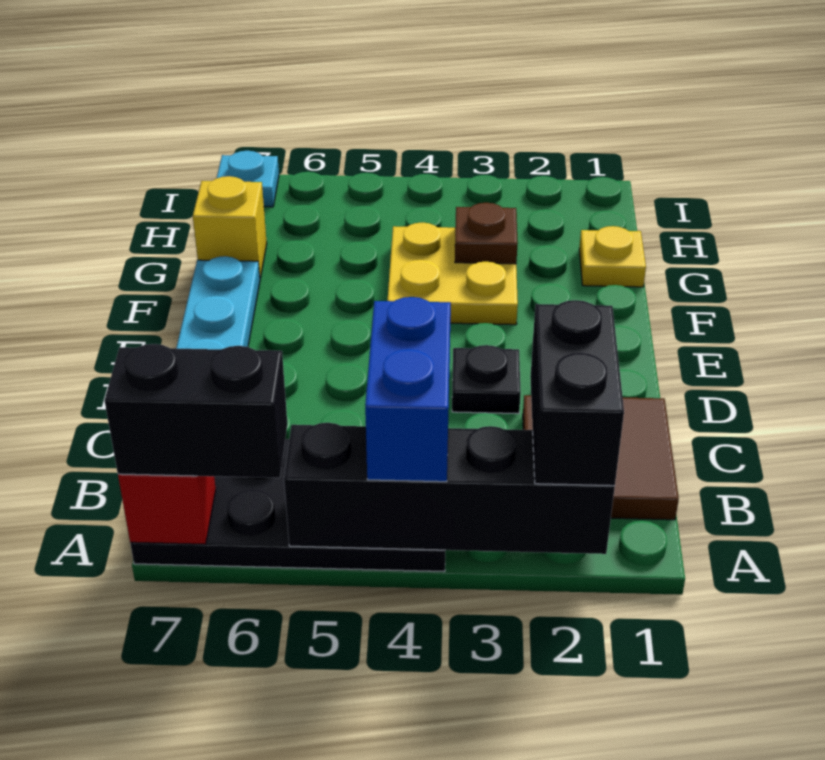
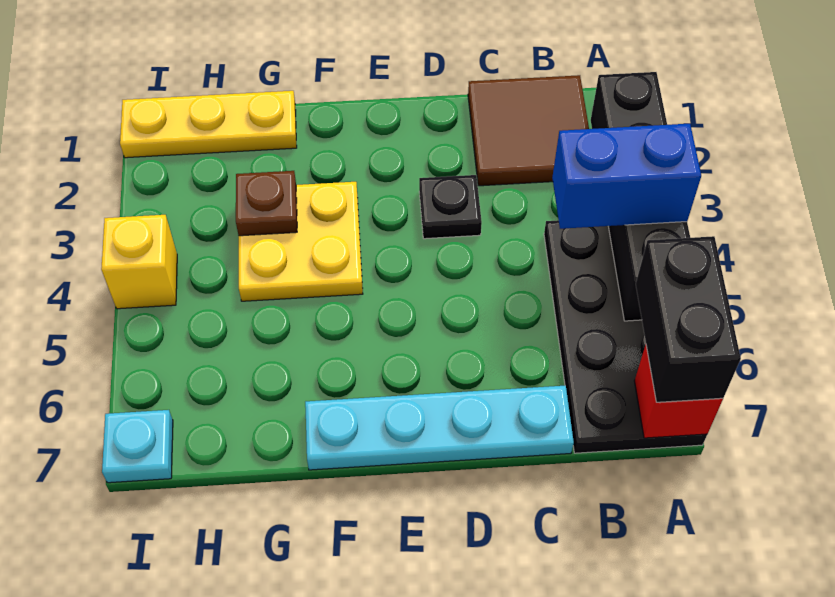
black brick A2:B2 level 3 -> none
yellow plate G1 level 1 -> yellow plate G1:I1 level 1
yellow brick G7 level 1 -> yellow brick I4 level 1

